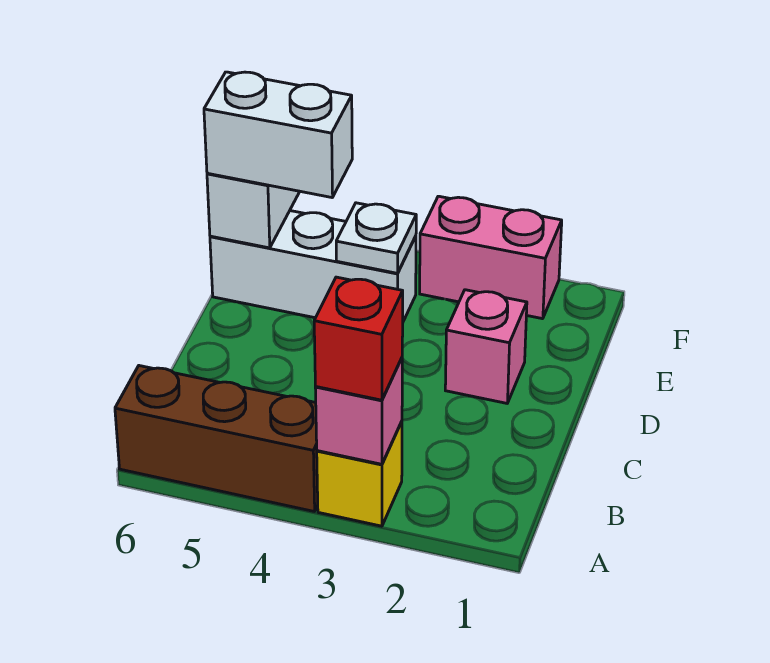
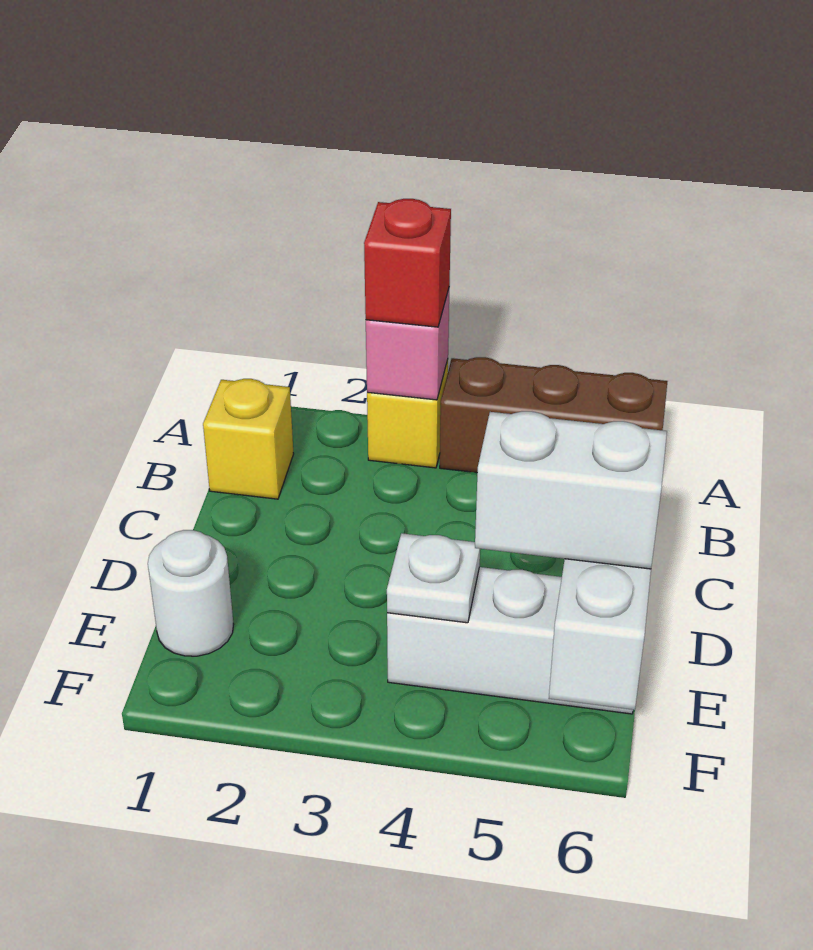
none -> yellow brick B1 level 1
pink brick D2 level 1 -> none
none -> white round brick E1 level 1
pink brick F2:F3 level 1 -> none

